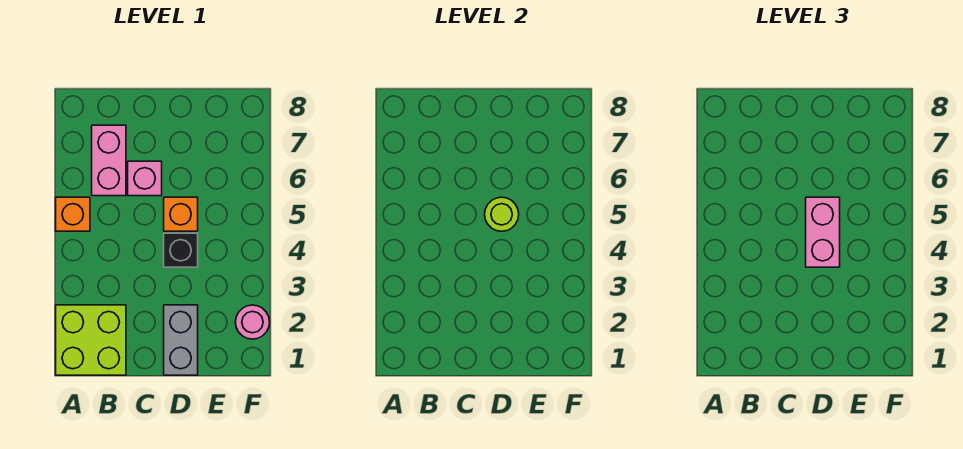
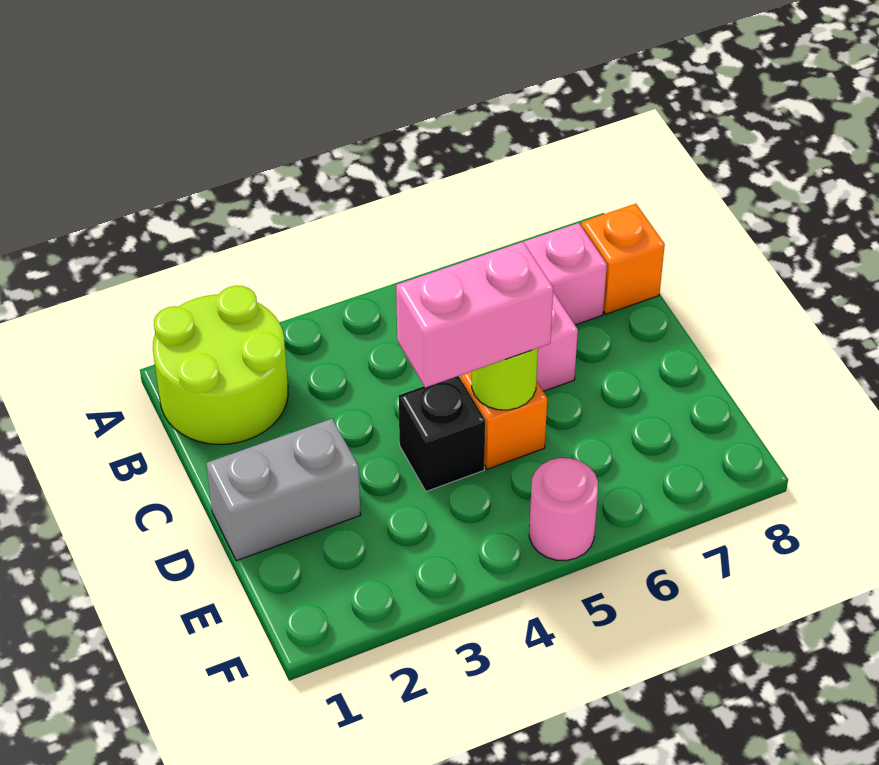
lime brick A1:B2 level 1 -> lime round brick A1:B2 level 1
orange brick A5 level 1 -> orange brick B8 level 1
pink round brick F2 level 1 -> pink round brick F5 level 1

